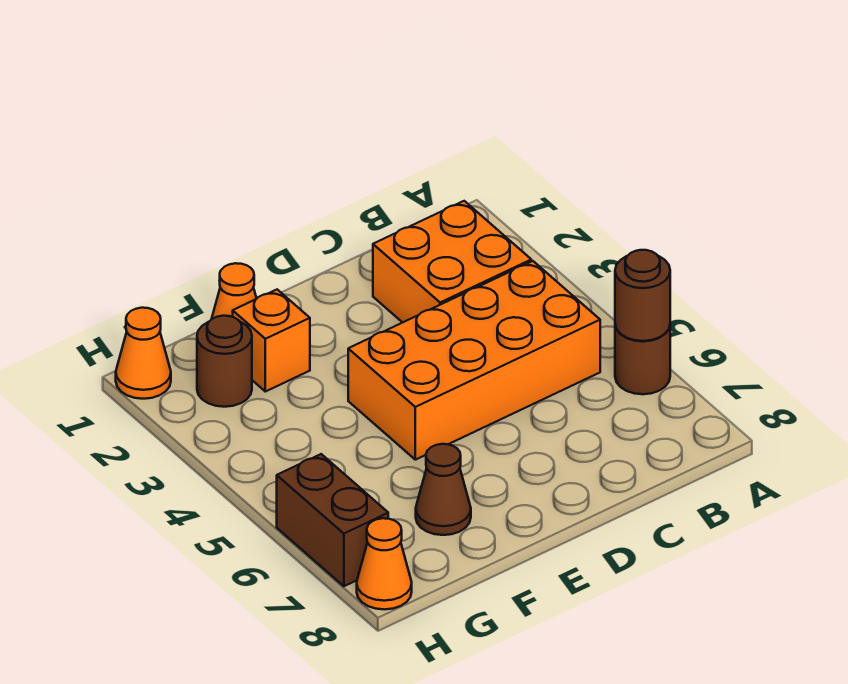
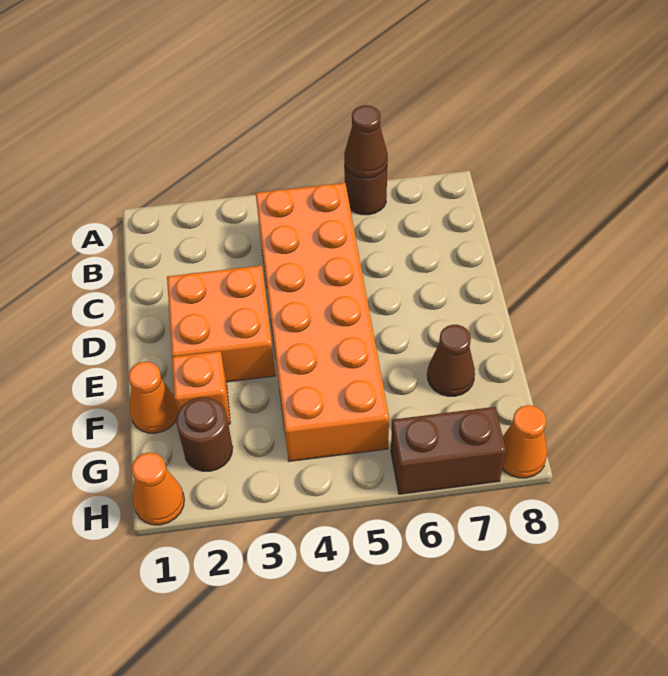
brown round brick A6 level 2 -> brown cone A6 level 2
orange brick B2:C3 level 1 -> orange brick D2:E3 level 1
orange brick B4:E5 level 1 -> orange brick B4:G5 level 1

